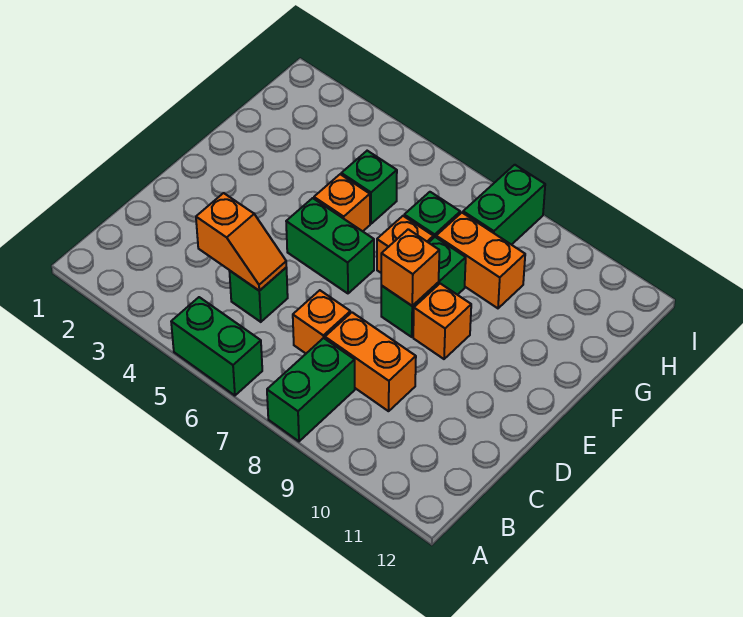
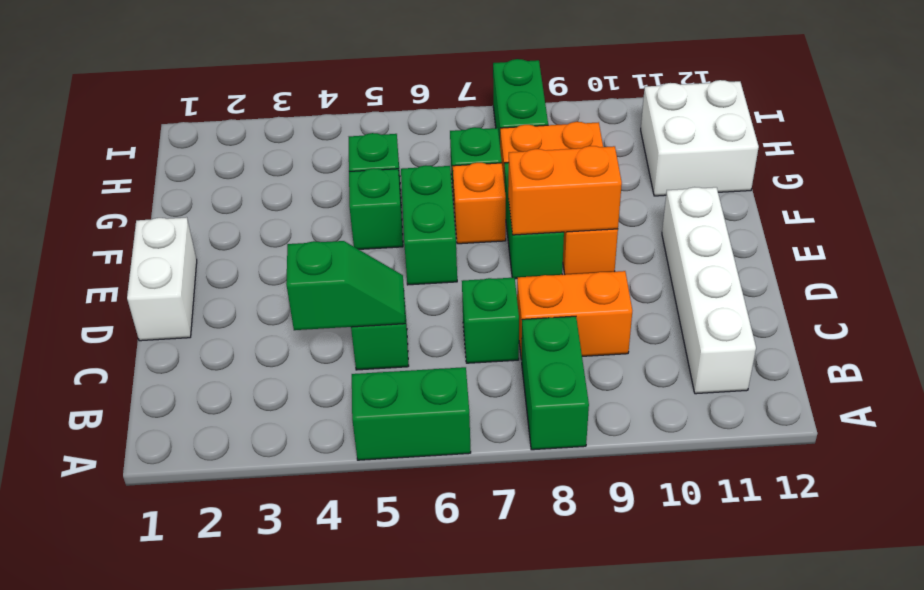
none -> white brick B11:E11 level 1
orange slope C4:C5 level 2 top 4 -> green slope C4:C5 level 2 top 4
orange brick C7 level 1 -> green brick C7 level 1
none -> white brick D1:E1 level 1
green brick E5:E6 level 1 -> green brick E6:F6 level 1
orange brick E8 level 2 -> orange brick E8:E9 level 2
orange brick F5 level 1 -> green brick F5 level 1
none -> white brick G11:H12 level 1

